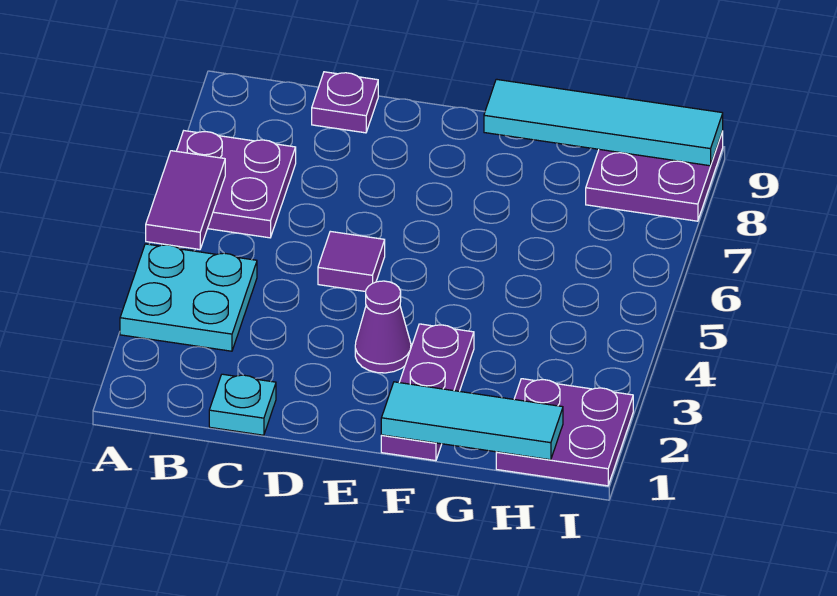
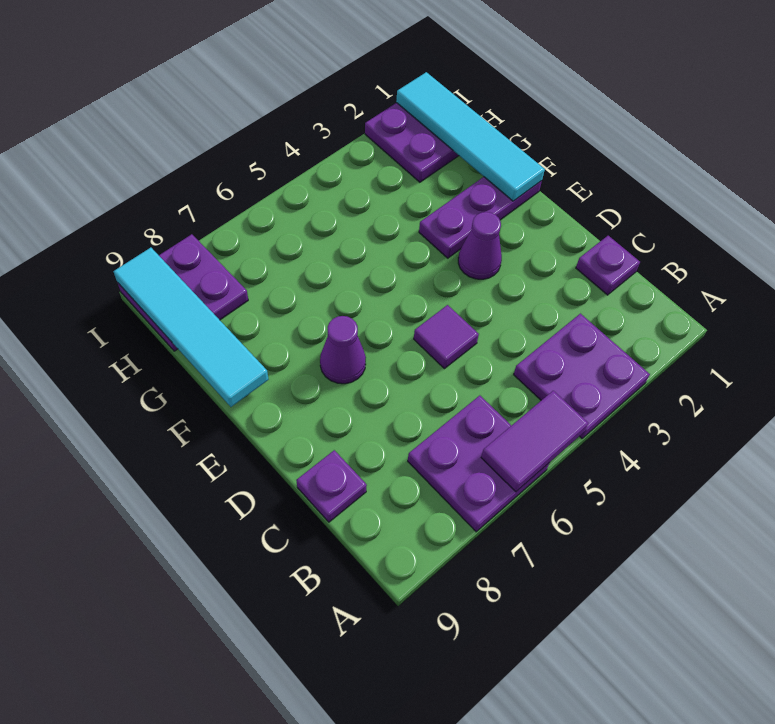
cyan plate A3:B4 level 1 -> purple plate A3:B4 level 1
cyan plate C1 level 1 -> purple plate C1 level 1
none -> purple cone E7 level 1
cyan tile F1:H1 level 2 -> cyan tile F1:I1 level 2

